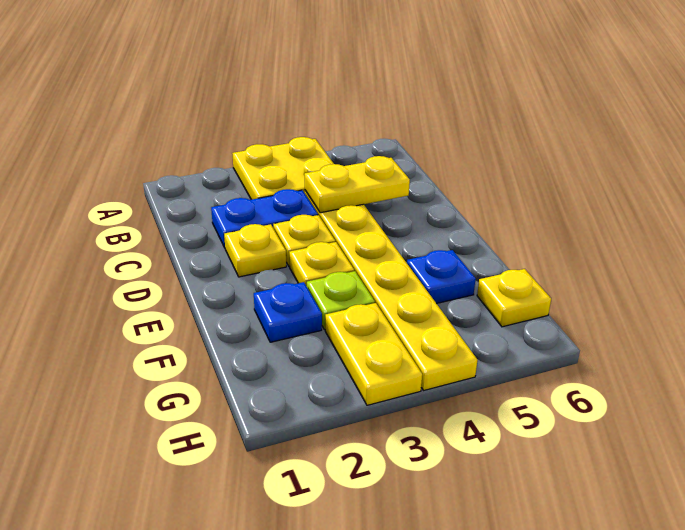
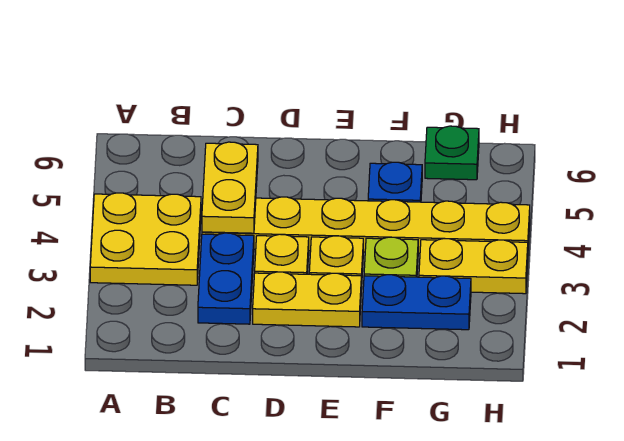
yellow plate D2 level 1 -> yellow plate D2:E2 level 1
blue plate F2 level 1 -> blue plate F2:G2 level 1
yellow plate G6 level 1 -> green plate G6 level 1

